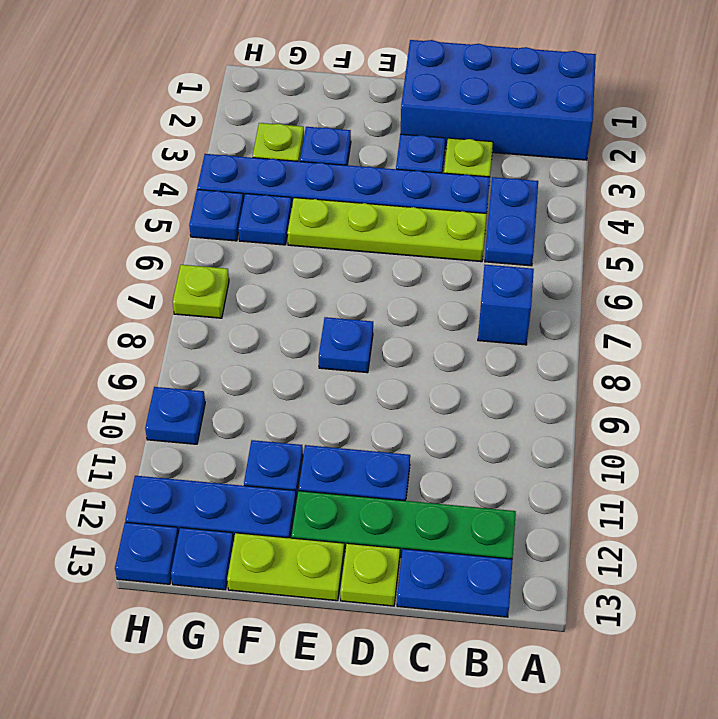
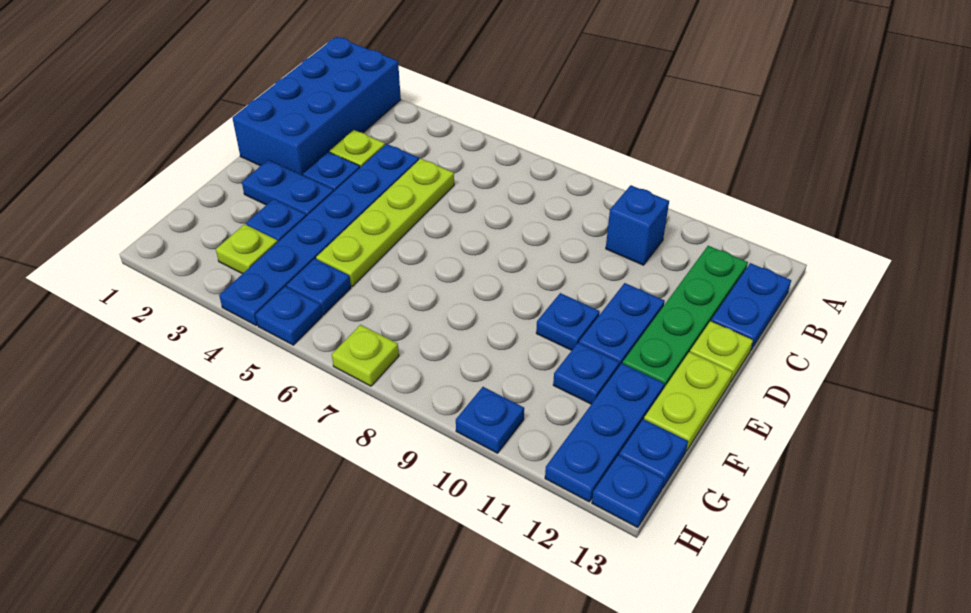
blue plate B4:B5 level 1 -> blue plate E2:E3 level 1
blue brick B7 level 1 -> blue brick B10 level 1
blue plate E8 level 1 -> blue plate E10 level 1

